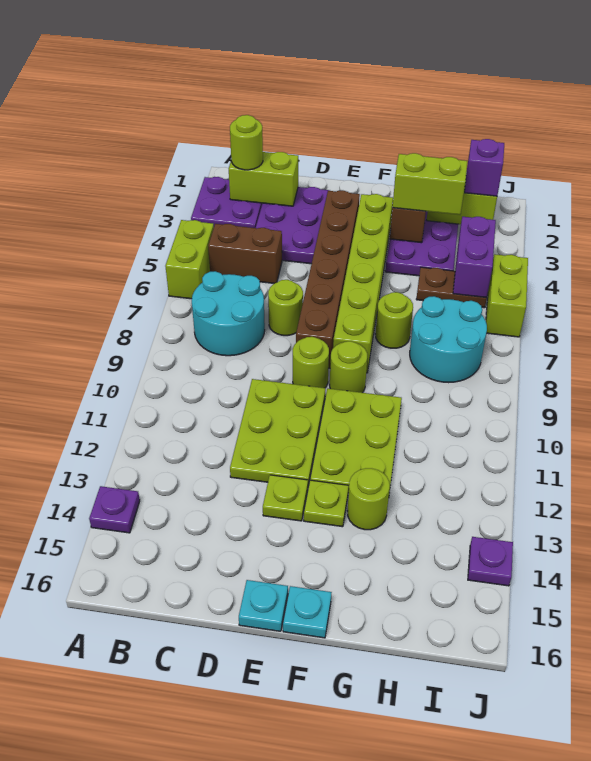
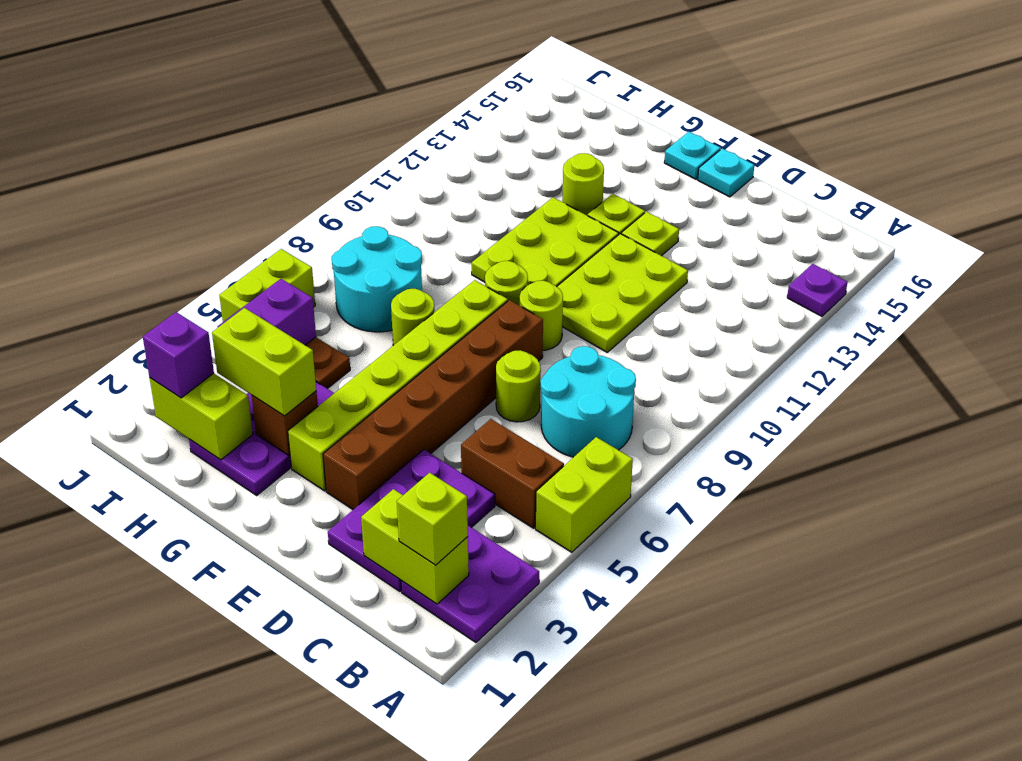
lime round brick B2 level 3 -> lime brick B2 level 3
purple plate J14 level 1 -> none

